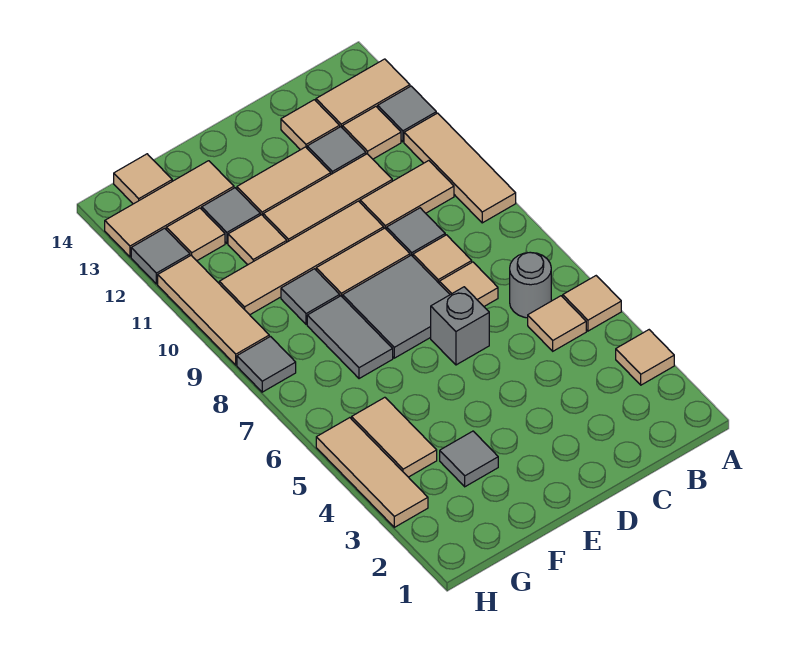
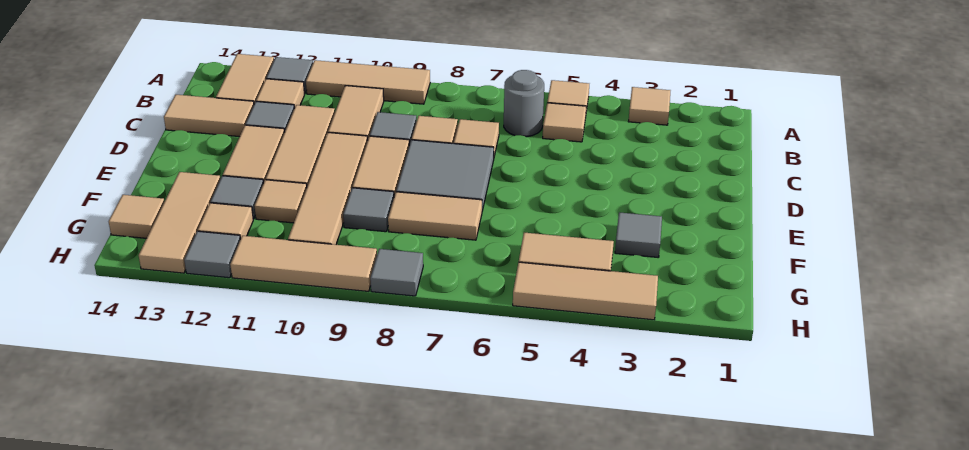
tan tile C13 level 1 -> tan tile C13:C14 level 1
grey brick D6 level 1 -> none
grey tile F7:F8 level 1 -> tan tile F7:F8 level 1

